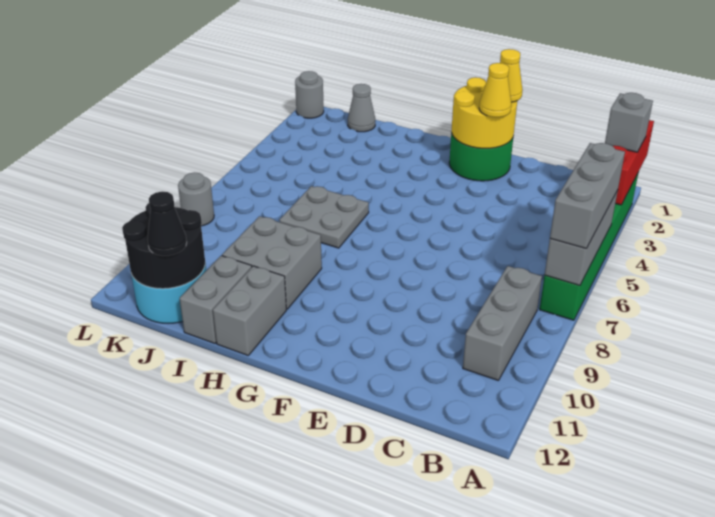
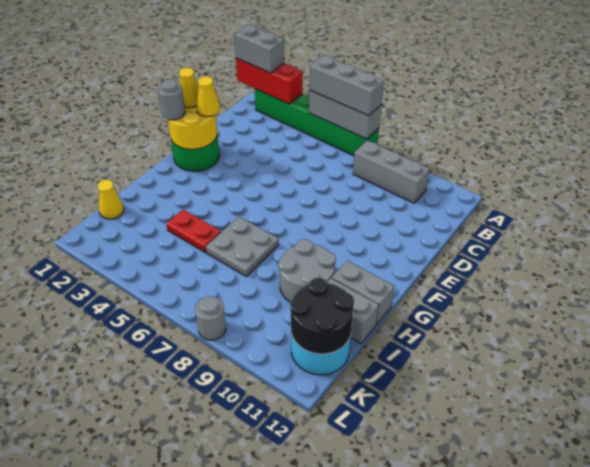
grey brick A2 level 3 -> grey brick A1:A2 level 3
grey brick H9:I10 level 1 -> grey round brick H9:I10 level 1
none -> red plate I4:I5 level 1
grey cone J1 level 1 -> yellow cone J1 level 1
black cone J12 level 3 -> none
grey round brick L1 level 1 -> grey round brick F1 level 3

